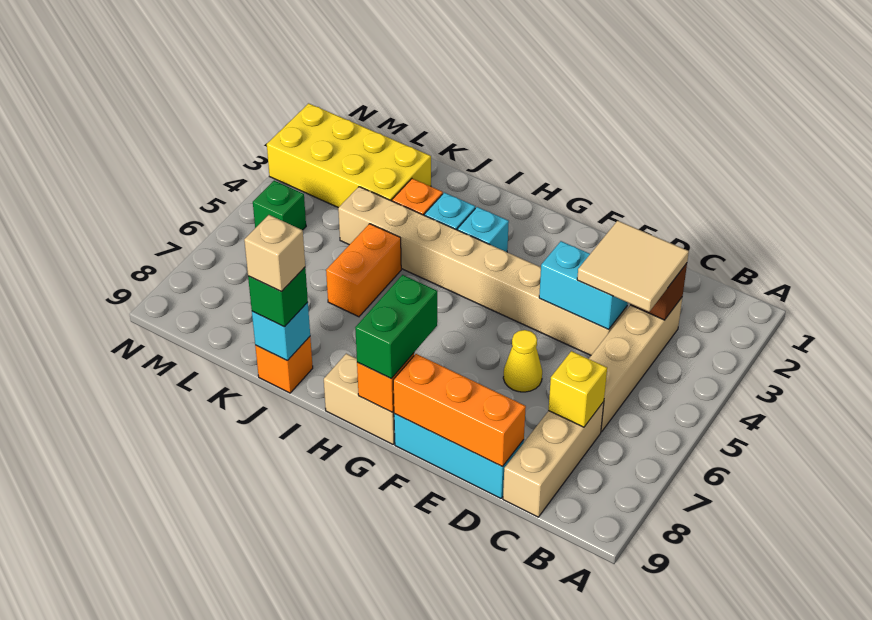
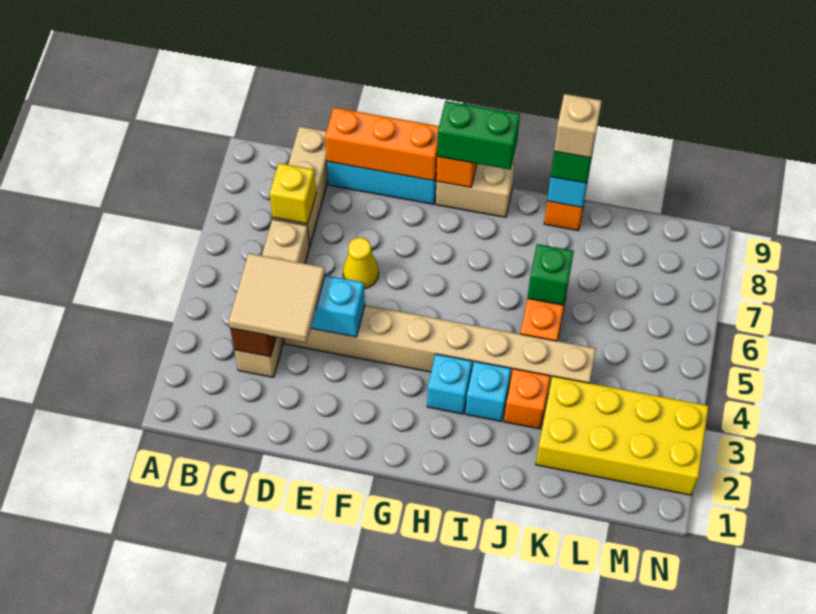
green brick G8:G9 level 3 -> green brick G9:H9 level 3
green brick M5 level 1 -> green brick J6 level 2

